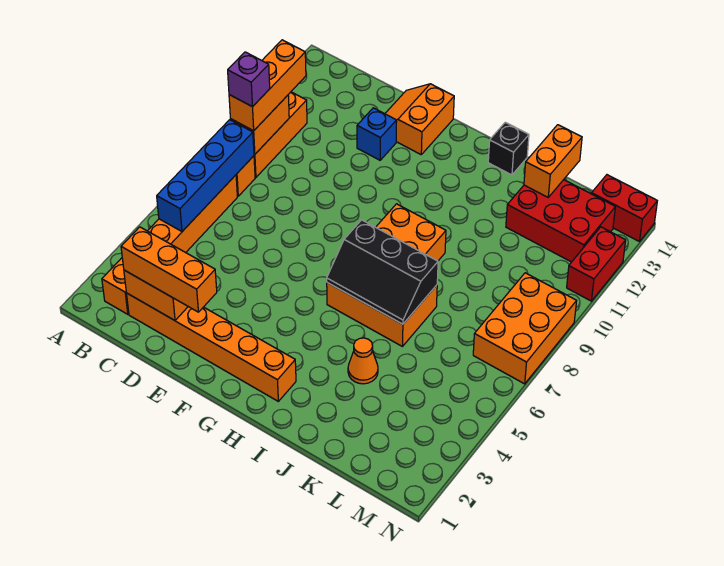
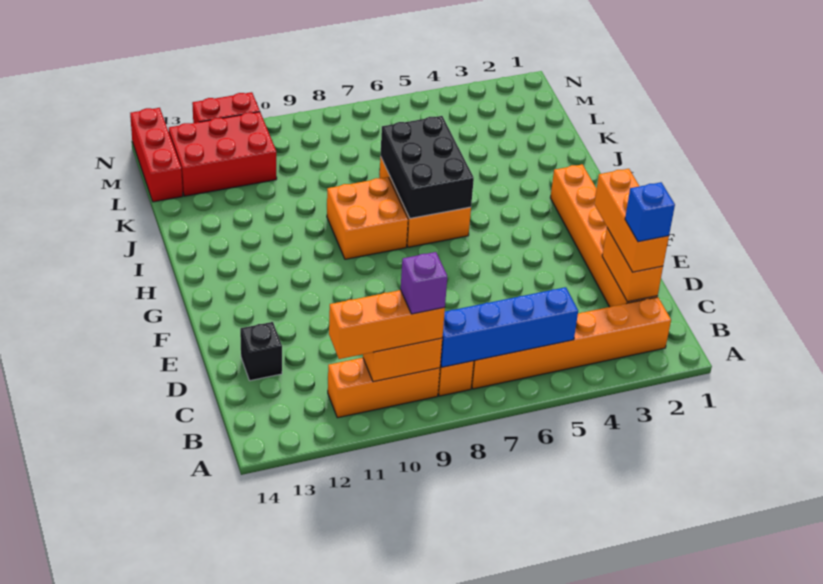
blue brick E12 level 1 -> blue brick C2 level 4
orange slope E13:F14 level 1 top F -> none
black slope H6:J7 level 2 top 7 -> black brick H6:J7 level 2
black brick I14 level 1 -> black brick D13 level 1
orange cone J4 level 1 -> none
red brick K12:M13 level 1 -> red brick L11:M13 level 1
orange brick K13:K14 level 2 -> none
orange brick M7:N9 level 1 -> none
red brick M14:N14 level 1 -> red brick L14:N14 level 1

